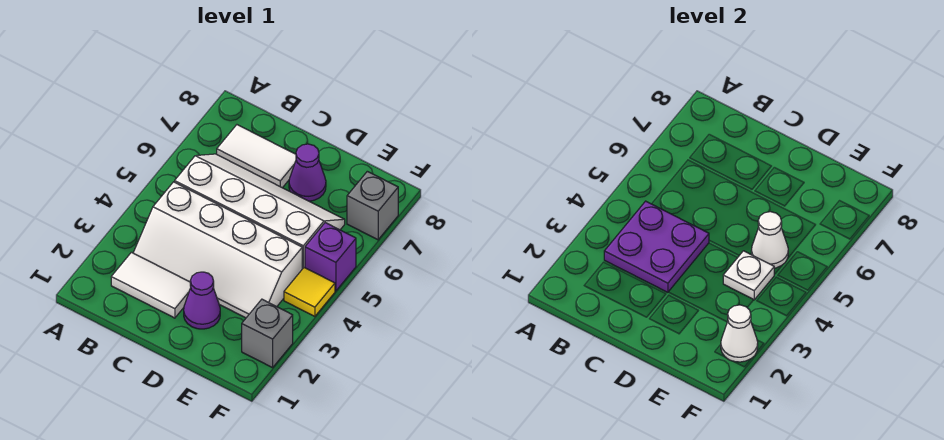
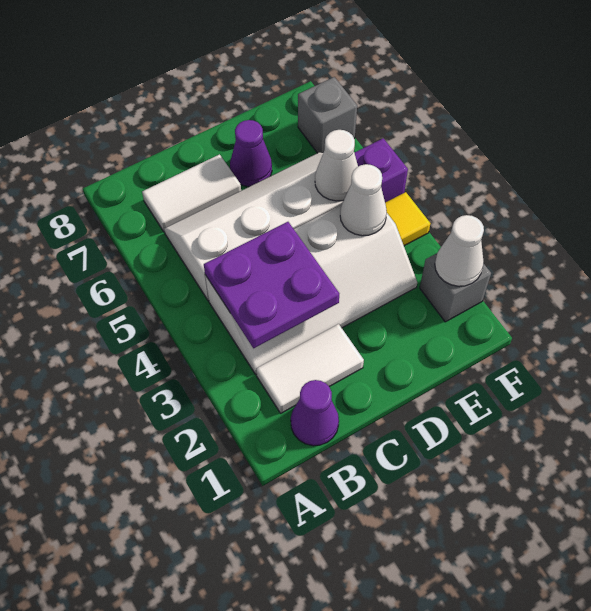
purple cone D2 level 1 -> purple cone B1 level 1
white plate E4 level 2 -> white cone E4 level 2

